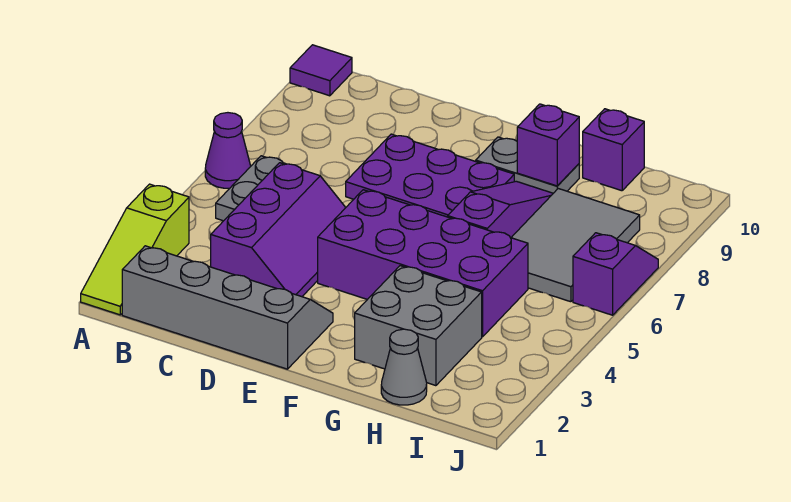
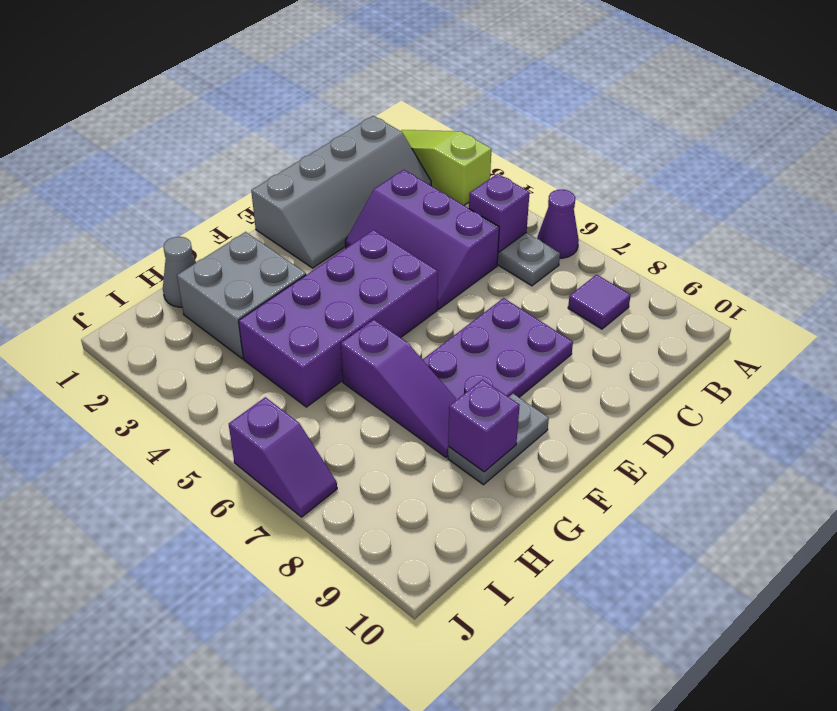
purple tile A10 level 1 -> purple tile B8 level 1
grey tile H6:I8 level 1 -> none
purple brick H10 level 1 -> purple brick B5 level 2

